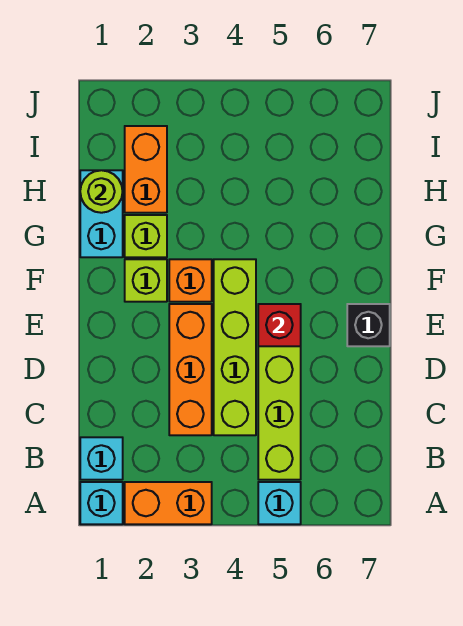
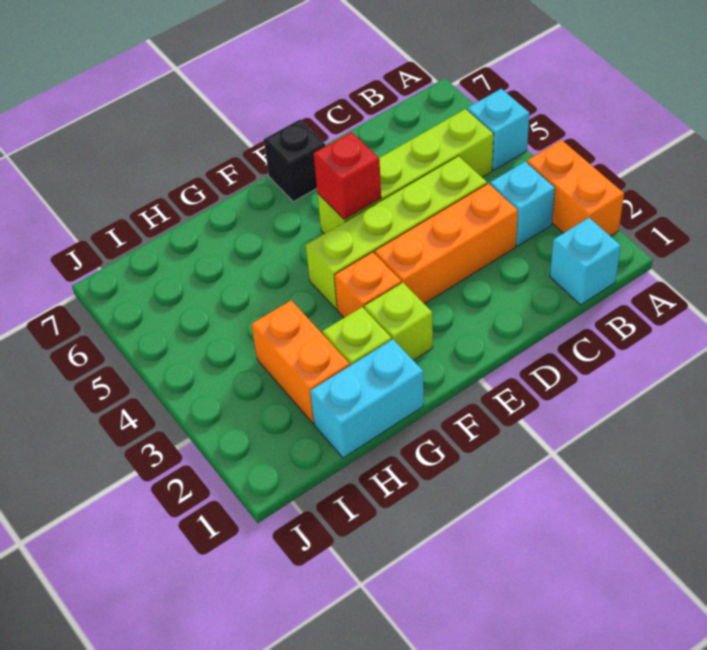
cyan brick A1 level 1 -> cyan brick B3 level 1
lime round brick H1 level 2 -> none
orange brick H2:I2 level 1 -> orange brick H2:H3 level 1

